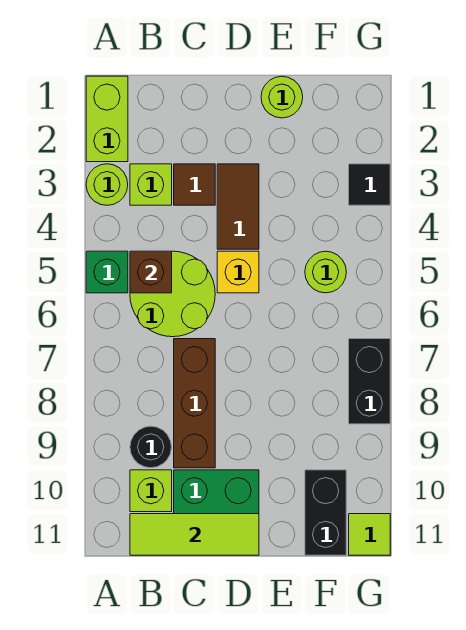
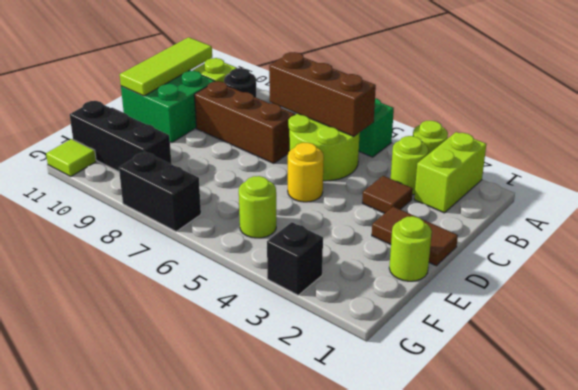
lime brick A1:A2 level 1 -> lime brick A2:B2 level 1
lime brick B3 level 1 -> lime round brick B3 level 1
brown brick B5 level 2 -> brown brick B5:B7 level 2
brown tile D3:D4 level 1 -> brown tile D1:D2 level 1
yellow brick D5 level 1 -> yellow round brick D5 level 1
black brick F10:F11 level 1 -> black brick F9:F11 level 1
black tile G3 level 1 -> black brick G3 level 1

